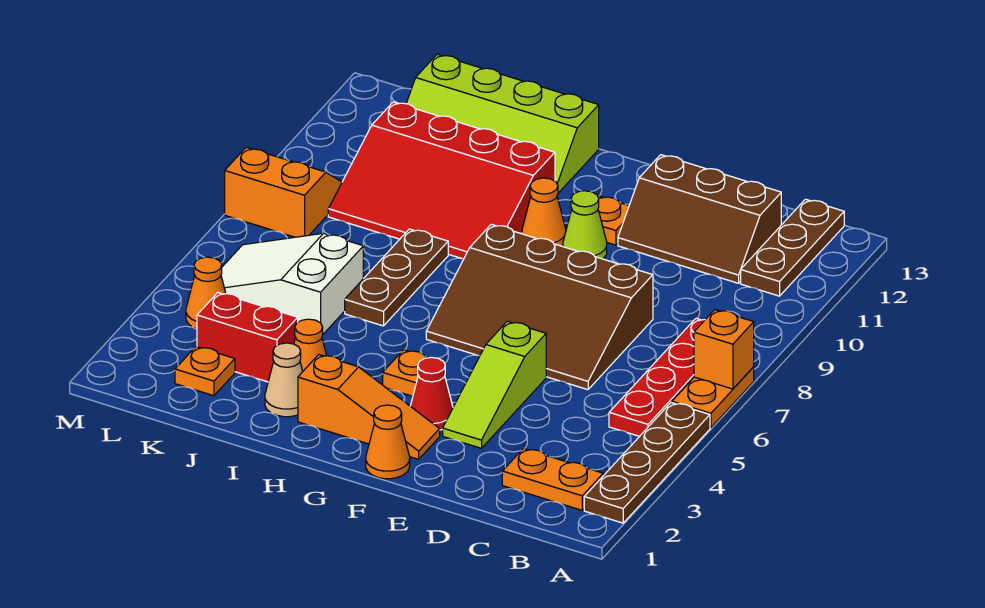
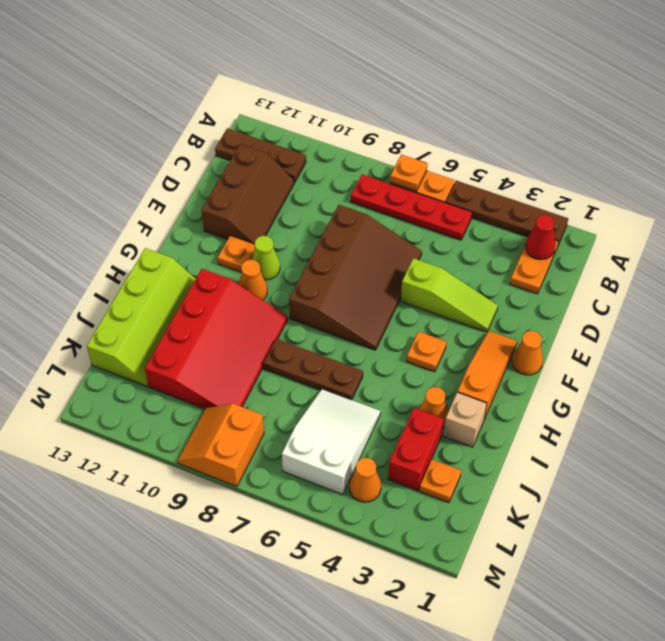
orange brick A7 level 2 -> orange plate A7 level 2
red cone F3 level 1 -> red cone B2 level 2
tan cone I2 level 1 -> tan brick I2 level 1
white slope J5:L6 level 1 top J -> white slope J5:L6 level 1 top L

